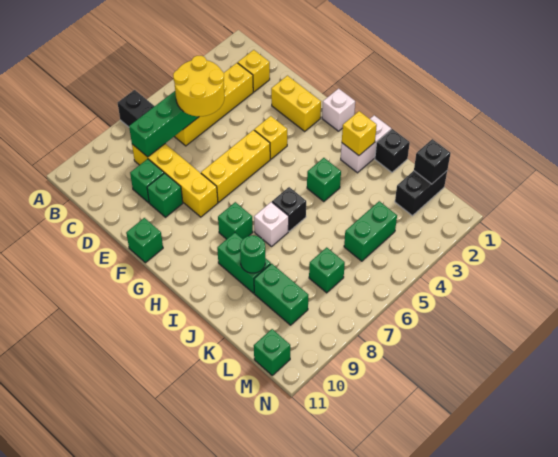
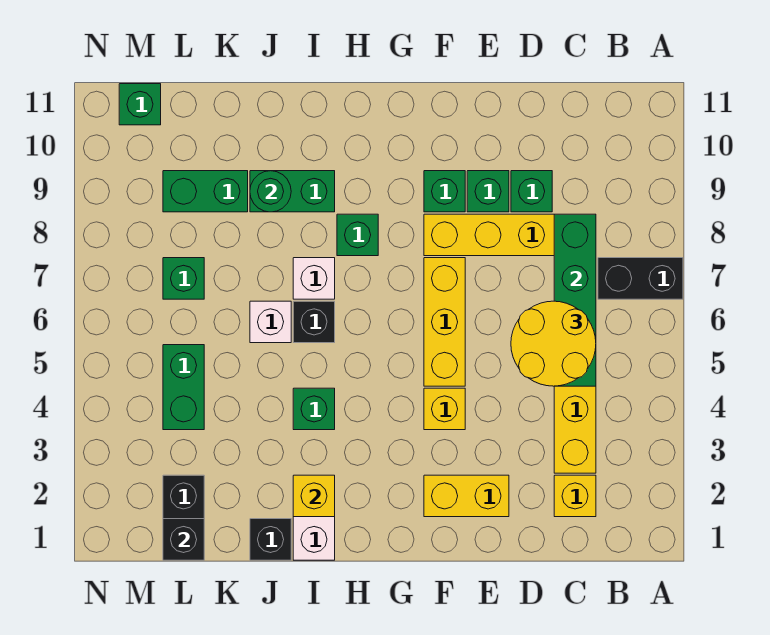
green brick F11 level 1 -> green brick F9 level 1
white brick G1 level 1 -> white brick J6 level 1

